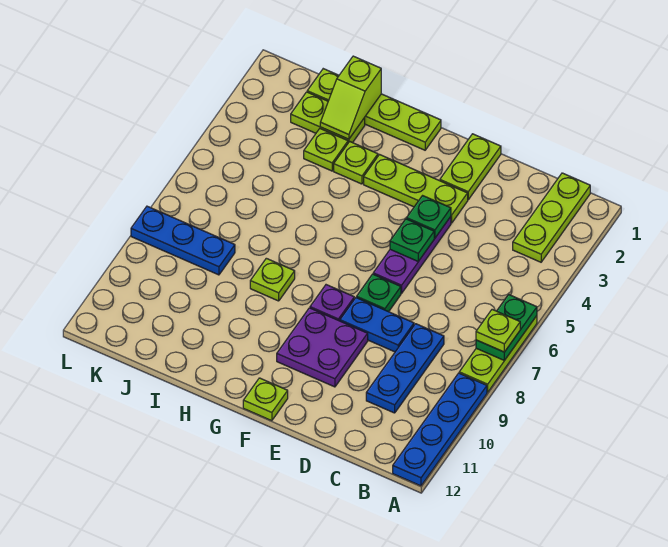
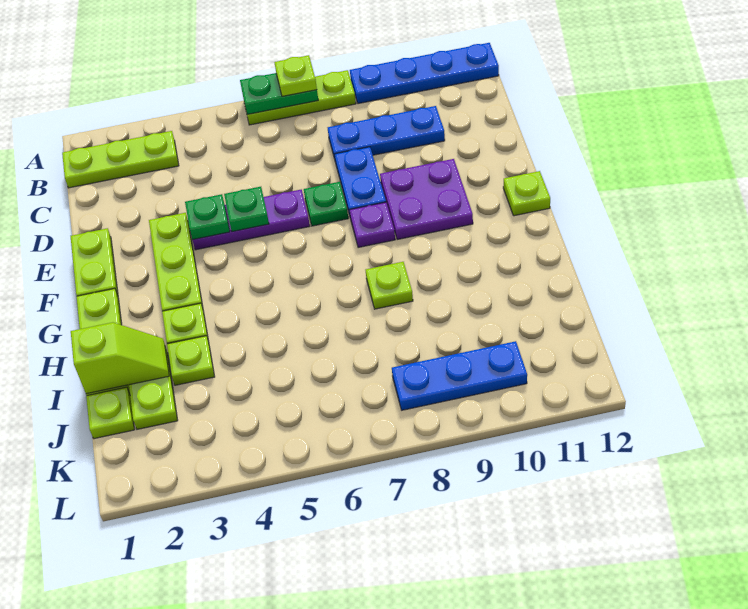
lime plate E1:E2 level 1 -> lime plate E1:F1 level 1
blue plate J8:L8 level 1 -> blue plate K8:K10 level 1

